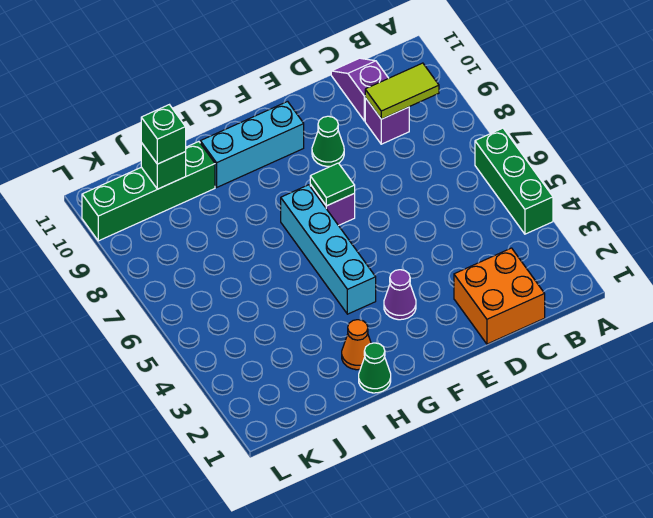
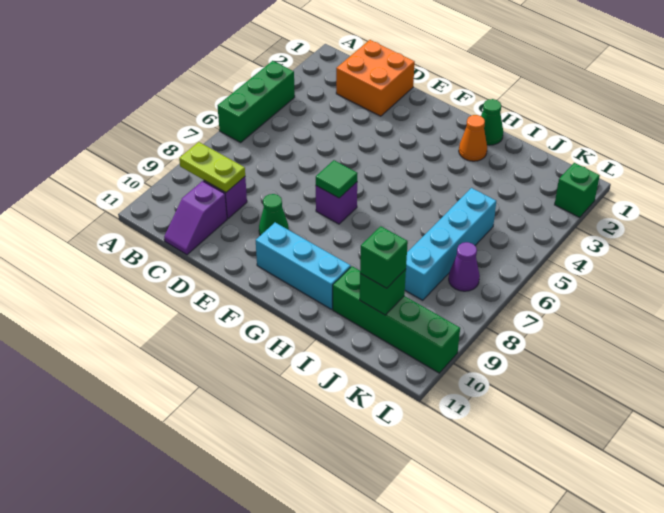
lime tile B9:C9 level 2 -> lime plate B9:C9 level 2
purple cone F3 level 1 -> purple cone K7 level 1
cyan brick G4:G7 level 1 -> cyan brick J5:J8 level 1
none -> green brick L2 level 1

